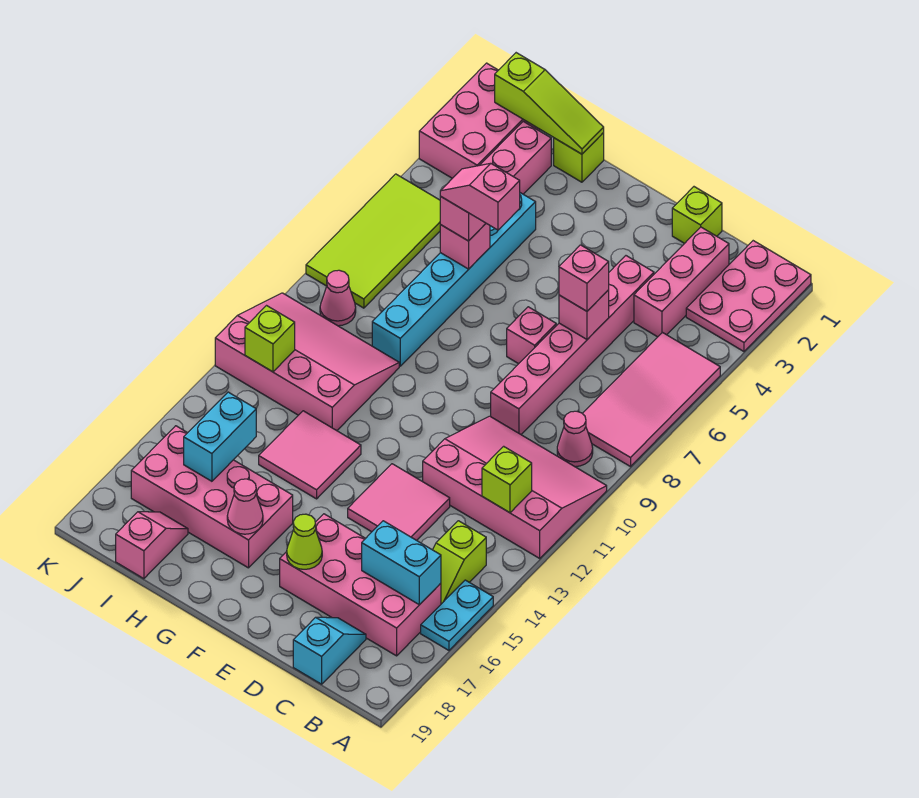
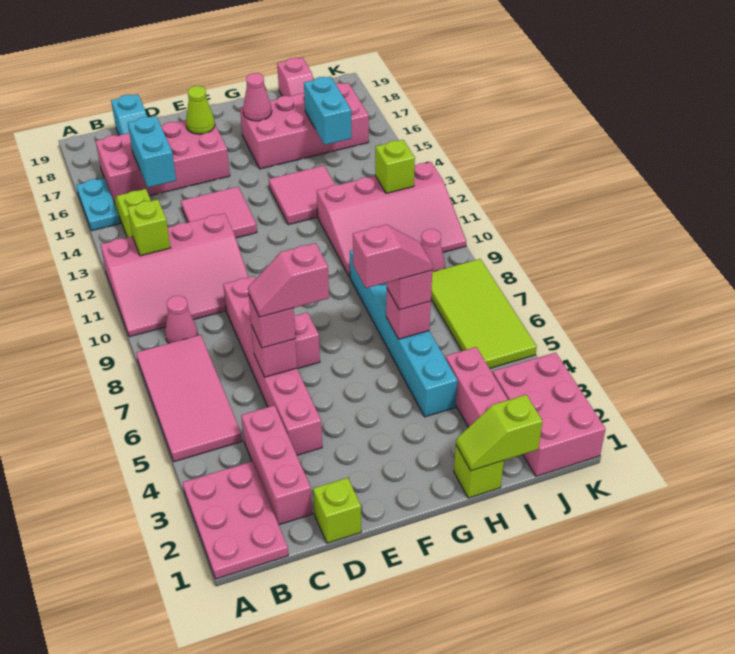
cyan brick B16:C16 level 2 -> cyan brick C15:C16 level 2
none -> pink slope D6:E6 level 4 top E
lime slope H1:J1 level 2 top J -> lime slope H1:I1 level 2 top I

